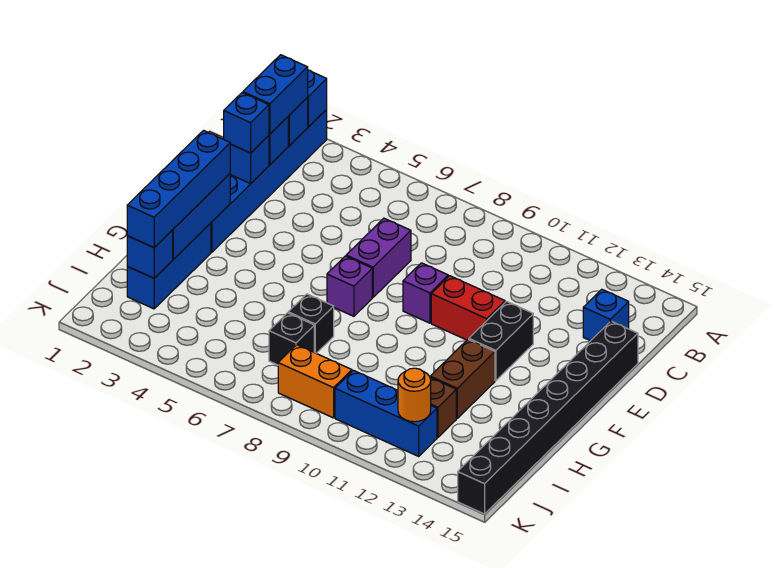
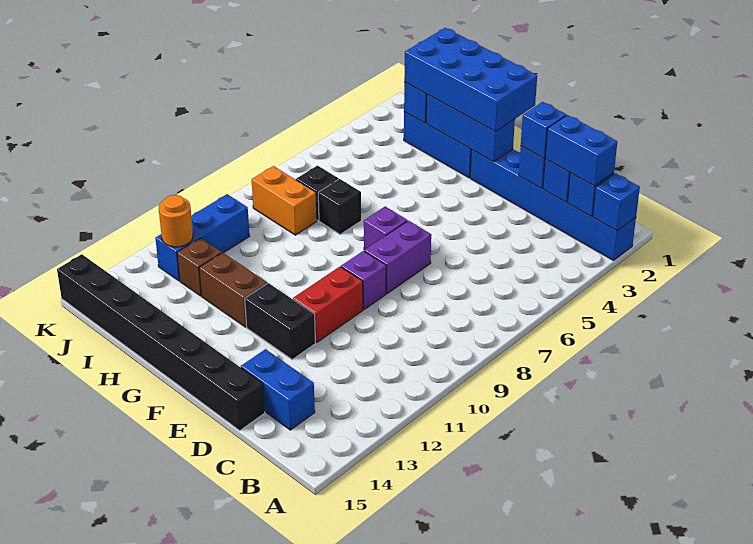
blue brick C14 level 1 -> blue brick C14:D14 level 1
purple brick D7:E7 level 1 -> purple brick E7:E8 level 1
blue brick F2:I2 level 3 -> blue brick F1:I2 level 3
orange brick J8:J9 level 1 -> orange brick I8:J8 level 1

